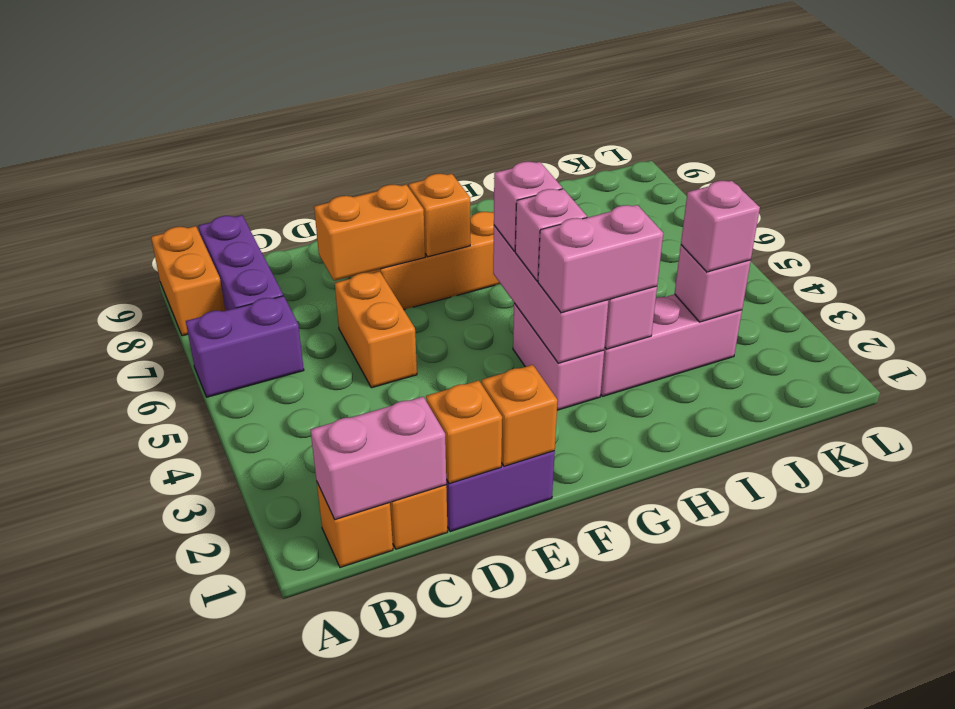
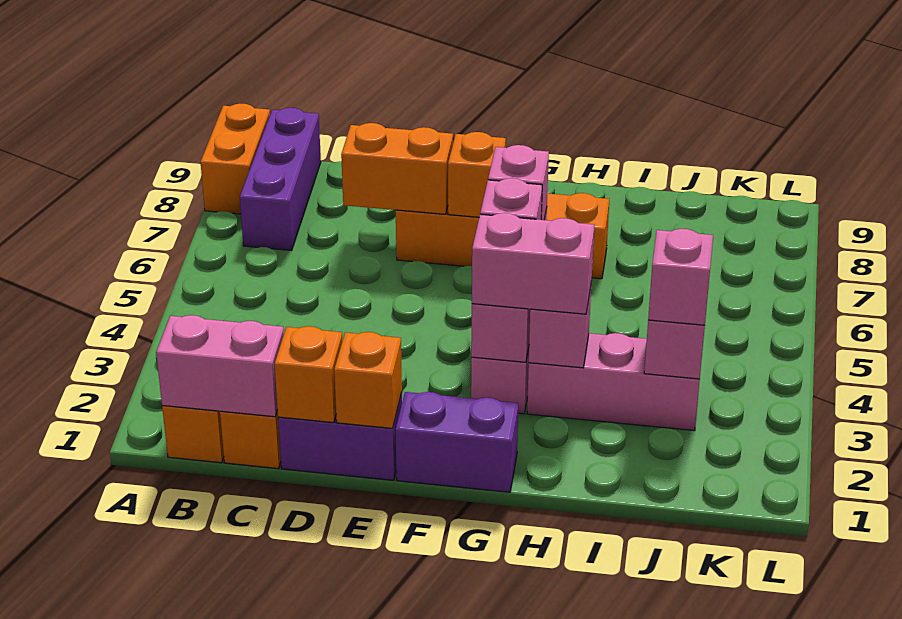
purple brick A6:B6 level 1 -> purple brick F1:G1 level 1
orange brick D5:D6 level 1 -> none

